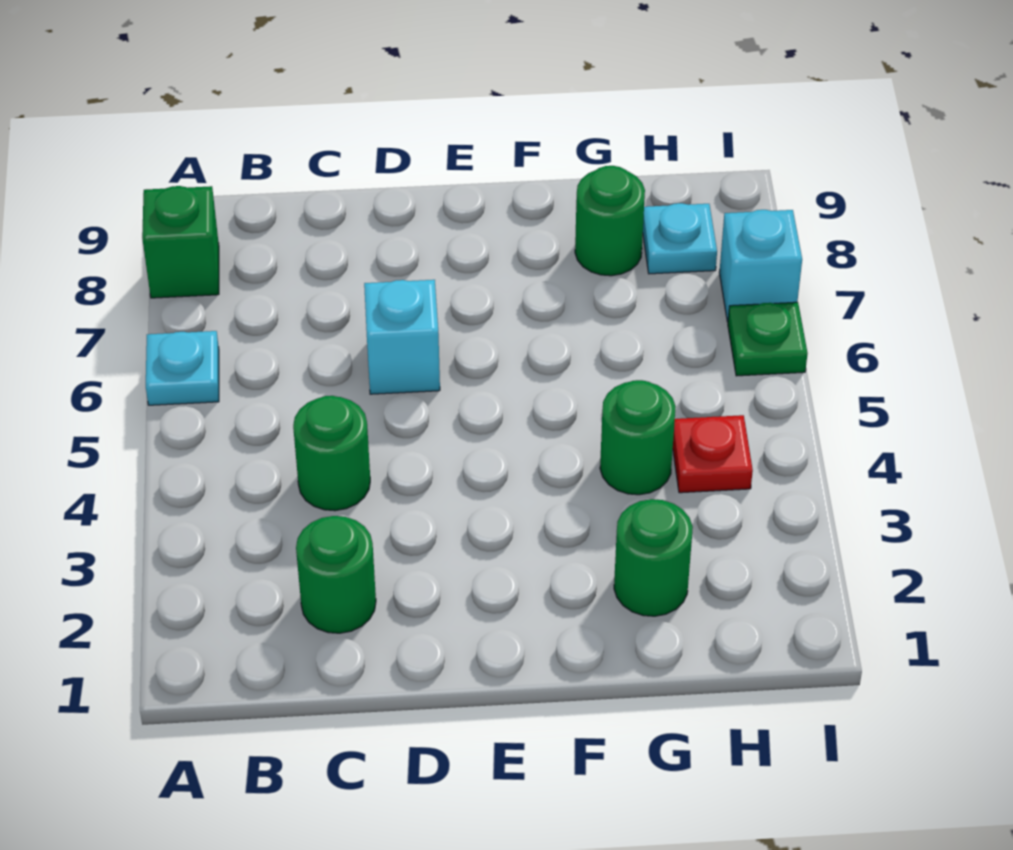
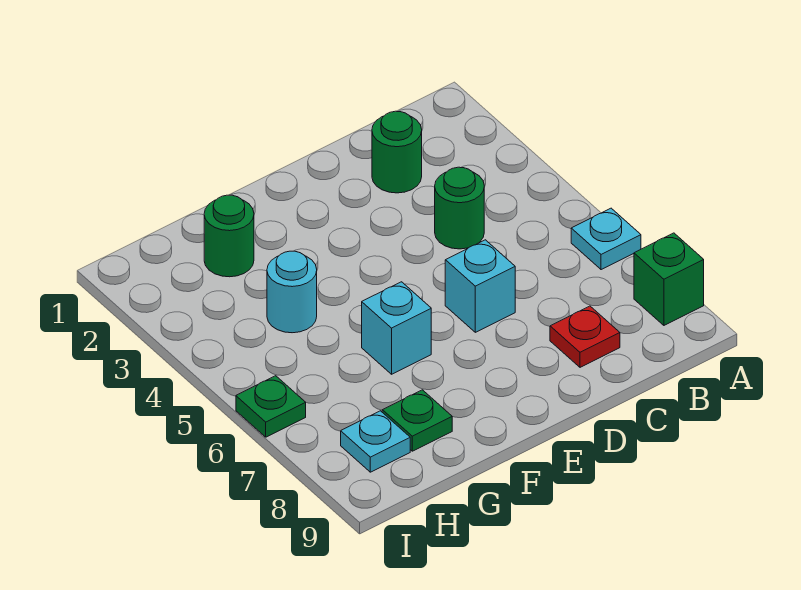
green round brick G4 level 1 -> cyan round brick G4 level 1
green round brick G8 level 1 -> green plate G8 level 1
red plate H4 level 1 -> red plate C8 level 1
cyan brick I7 level 1 -> cyan brick F6 level 1

